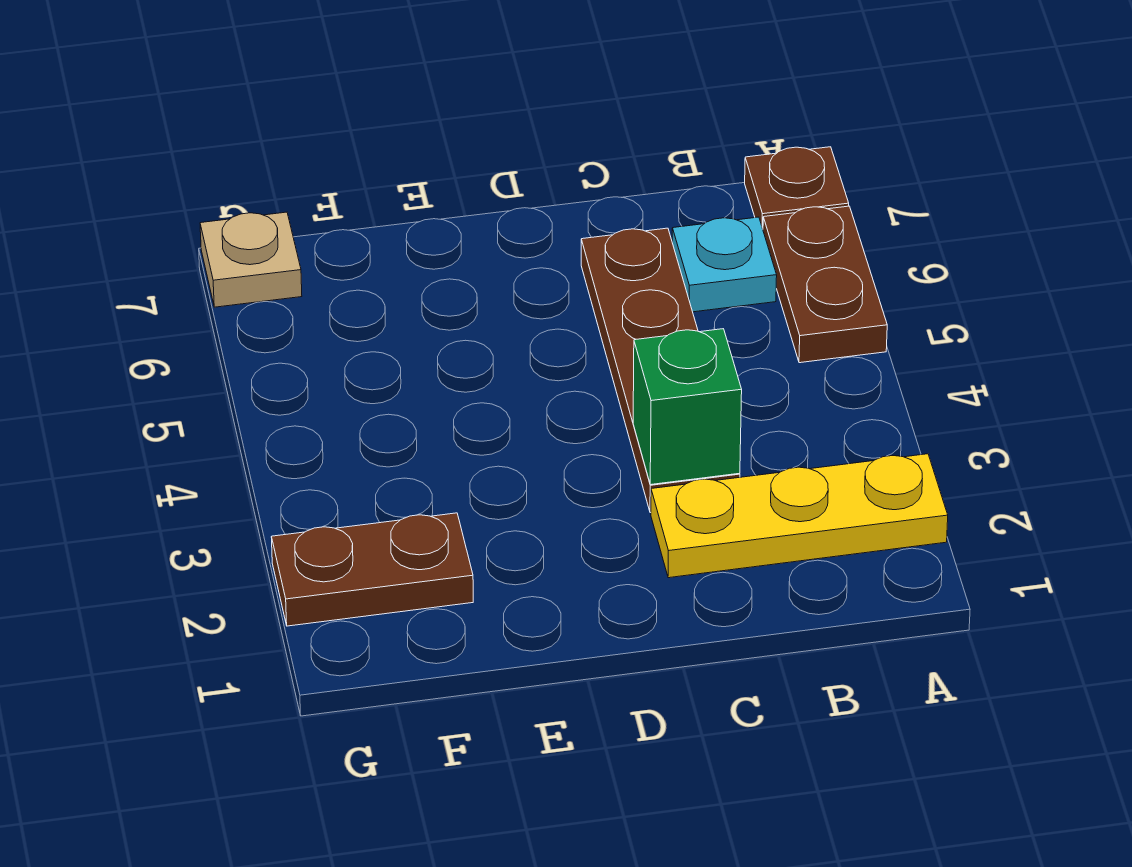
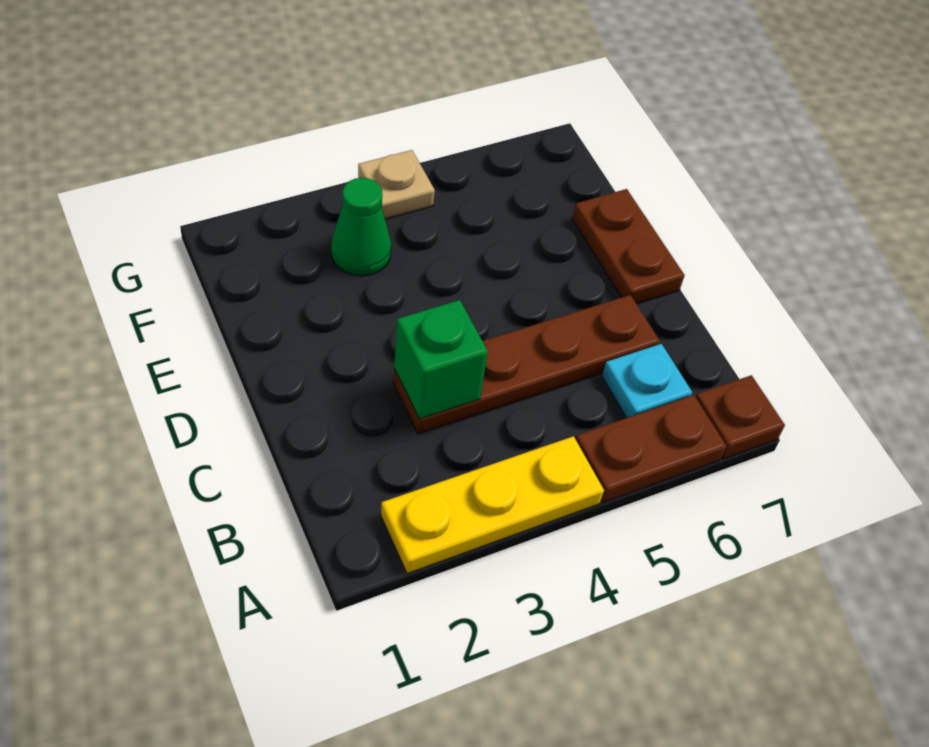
yellow plate A2:C2 level 1 -> yellow plate A2:A4 level 1
brown plate F2:G2 level 1 -> brown plate D7:E7 level 1
none -> green cone F3 level 1
tan plate G7 level 1 -> tan plate G4 level 1

